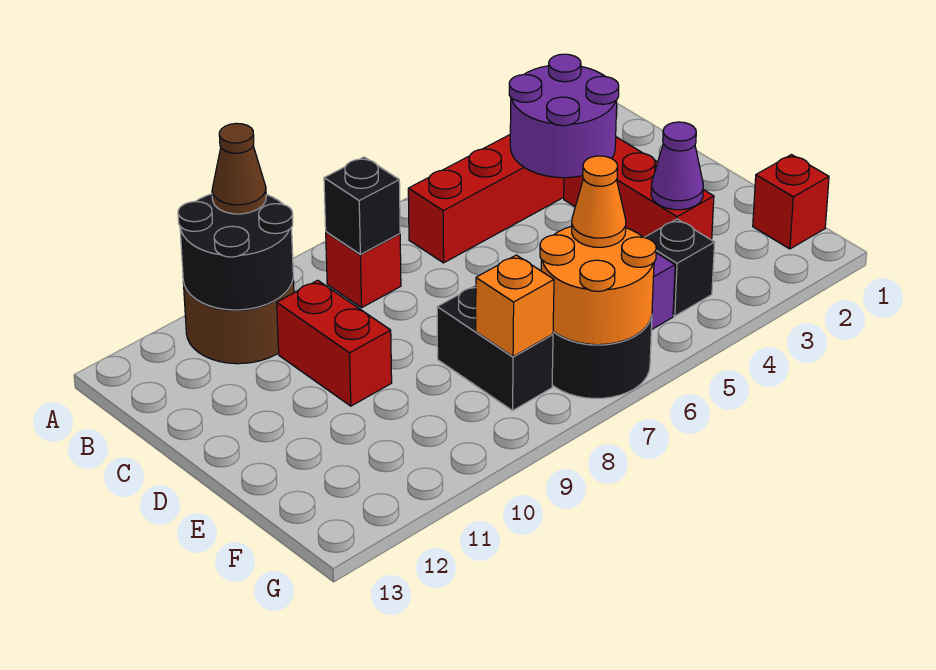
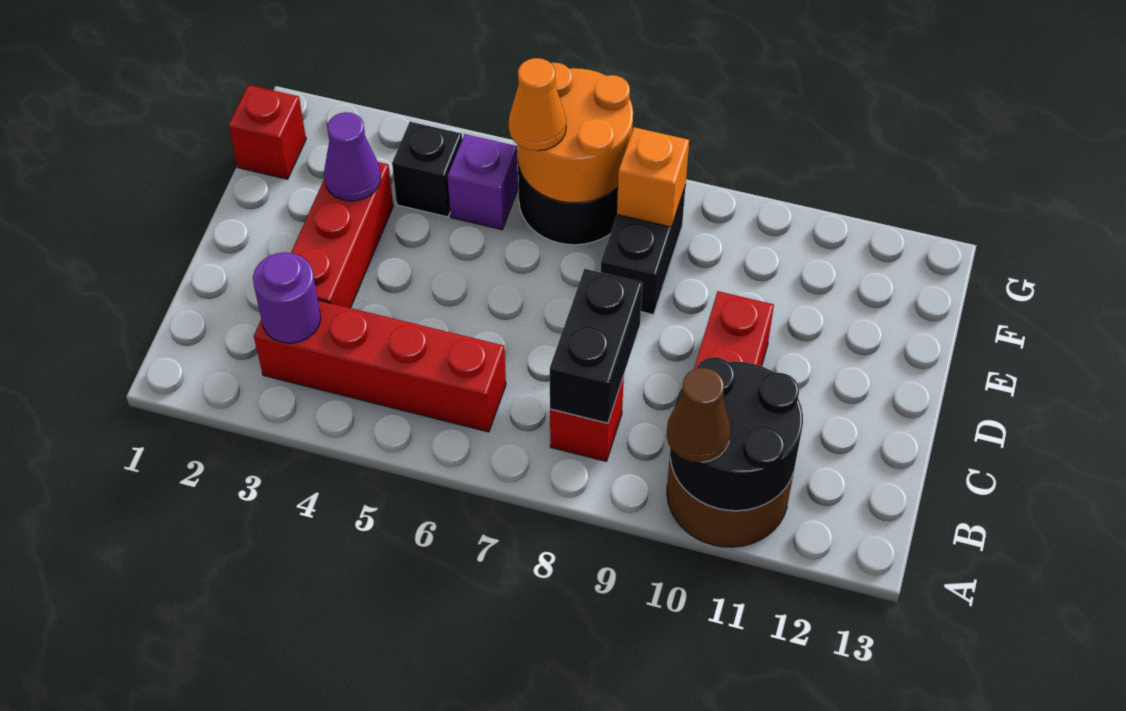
purple round brick B3:C4 level 2 -> purple round brick B3 level 2
black brick B8 level 2 -> black brick B8:C8 level 2

